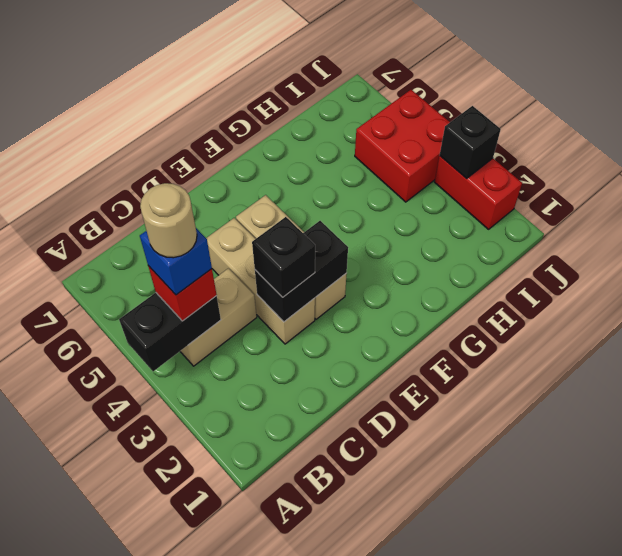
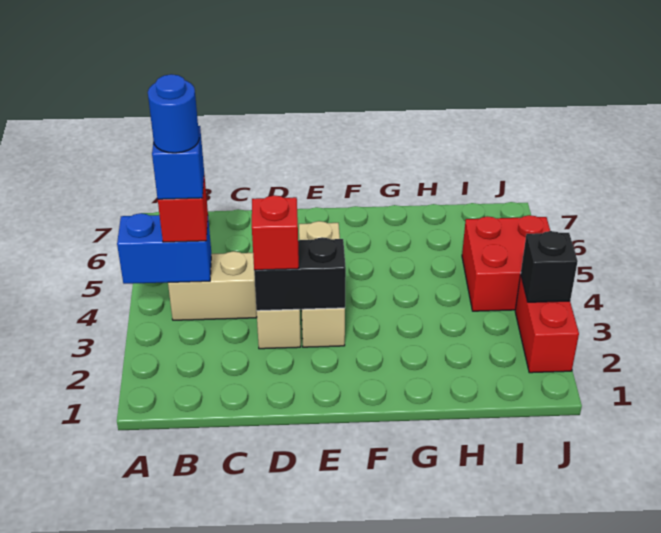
black brick A4:B4 level 2 -> blue brick A4:B4 level 2
tan round brick B4 level 5 -> blue round brick B4 level 5
black brick D3 level 3 -> red brick D3 level 3

